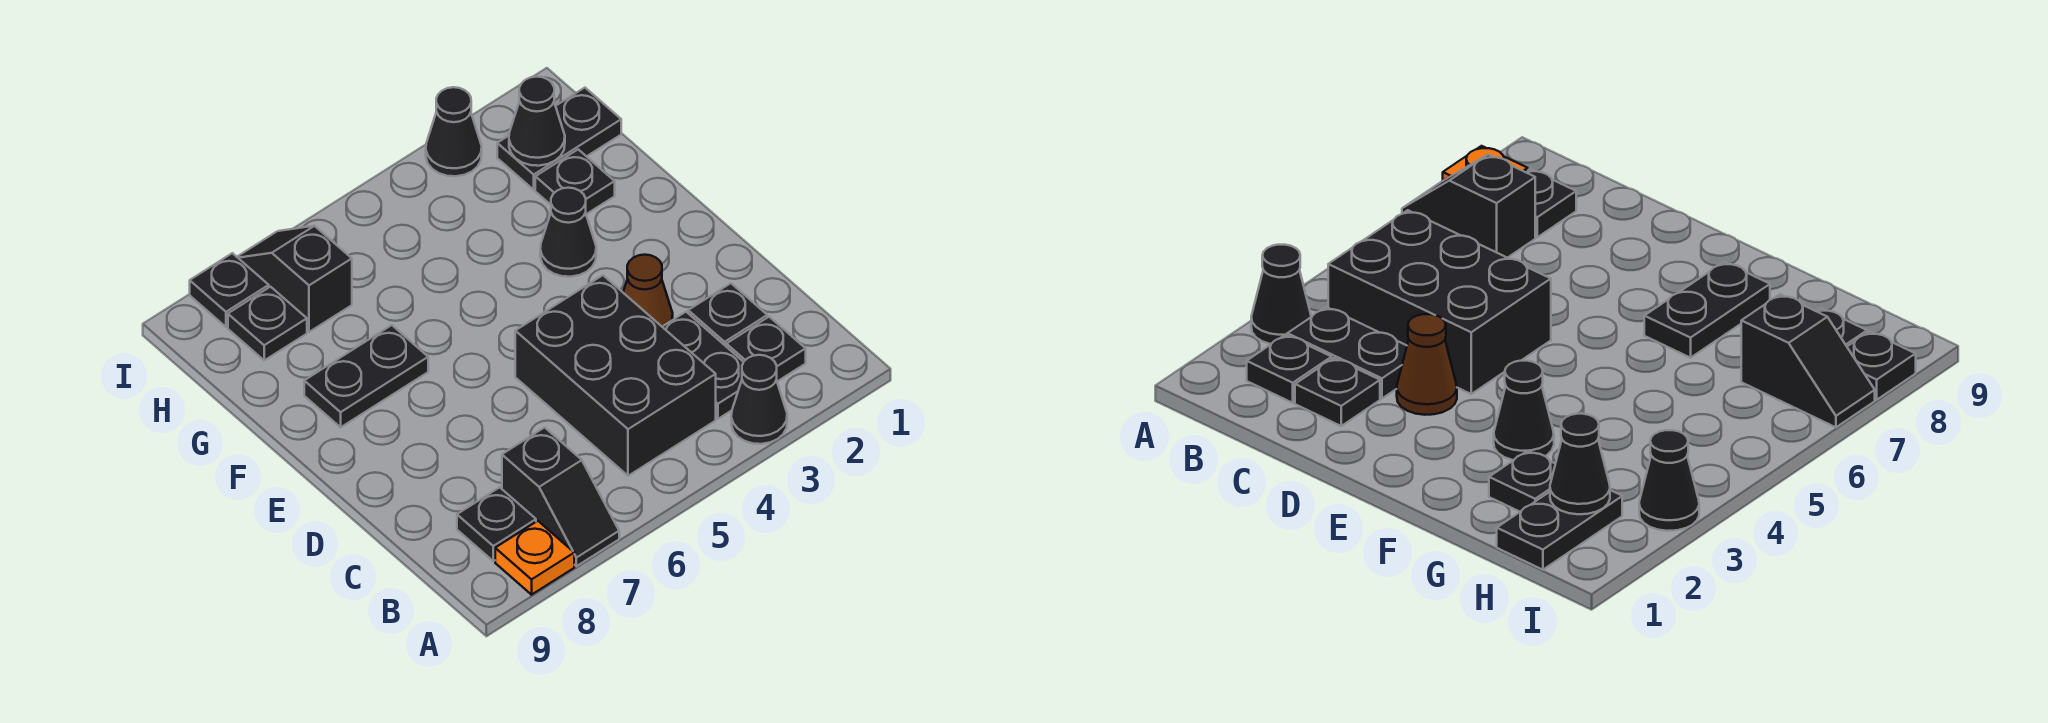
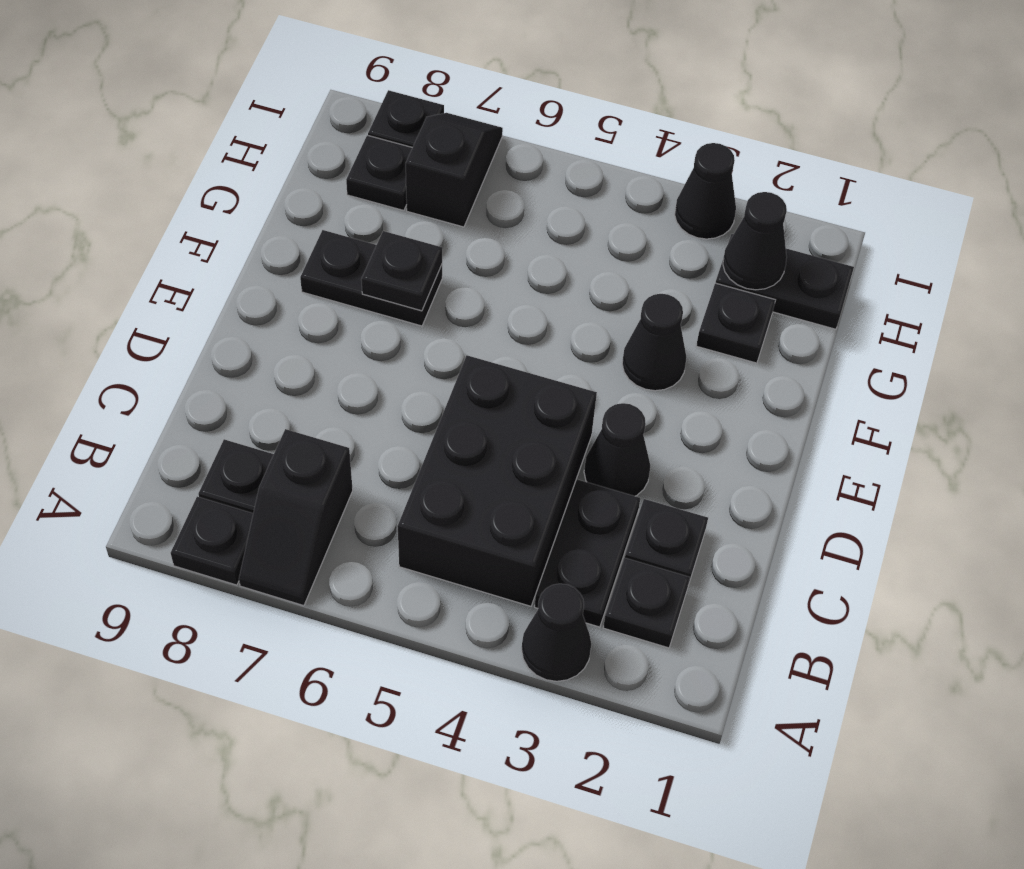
orange plate A8 level 1 -> black plate A8 level 1
brown cone D3 level 1 -> black cone D3 level 1
none -> black plate F7 level 2

